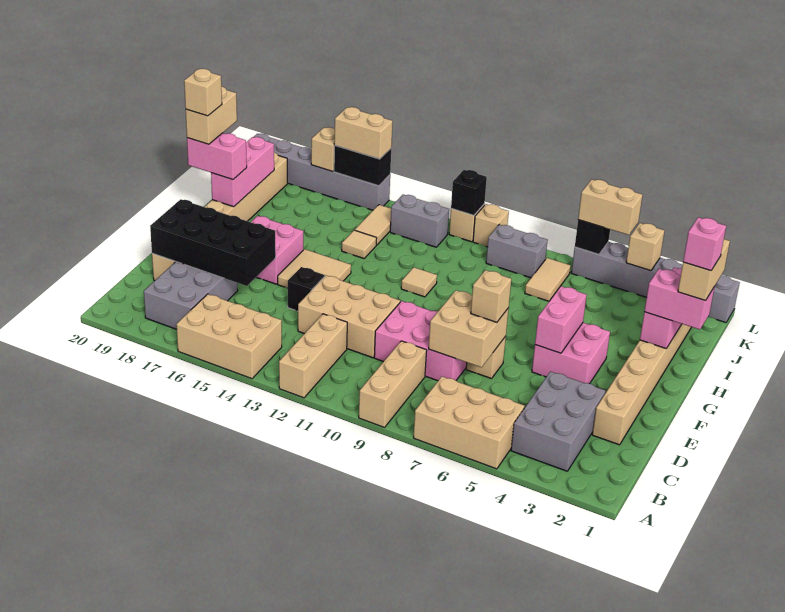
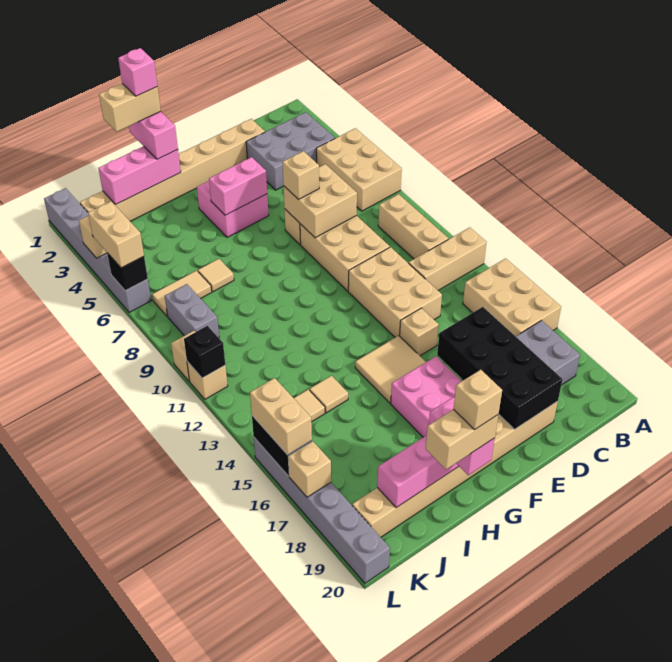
tan brick A9:C9 level 1 -> tan brick B9:B11 level 1
pink brick D8:E10 level 1 -> tan brick D8:E10 level 1
black brick E14 level 1 -> tan brick E14 level 1
tan tile H11 level 1 -> tan tile I7 level 1
grey brick K12:K13 level 1 -> none

